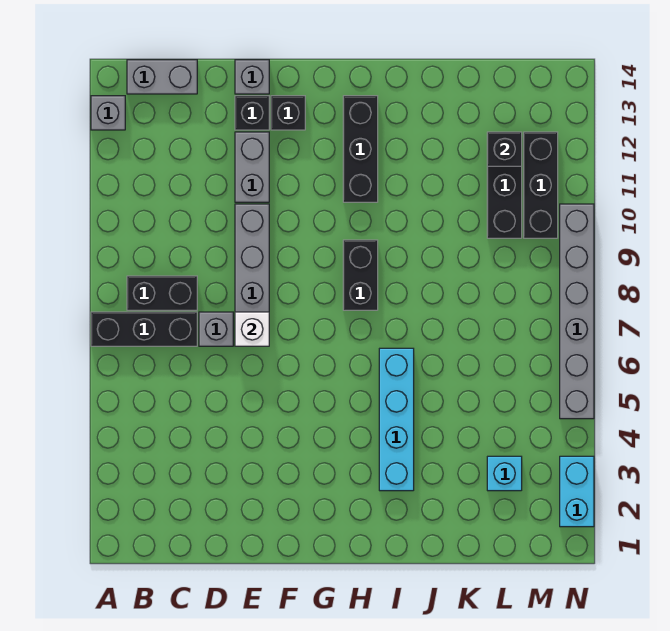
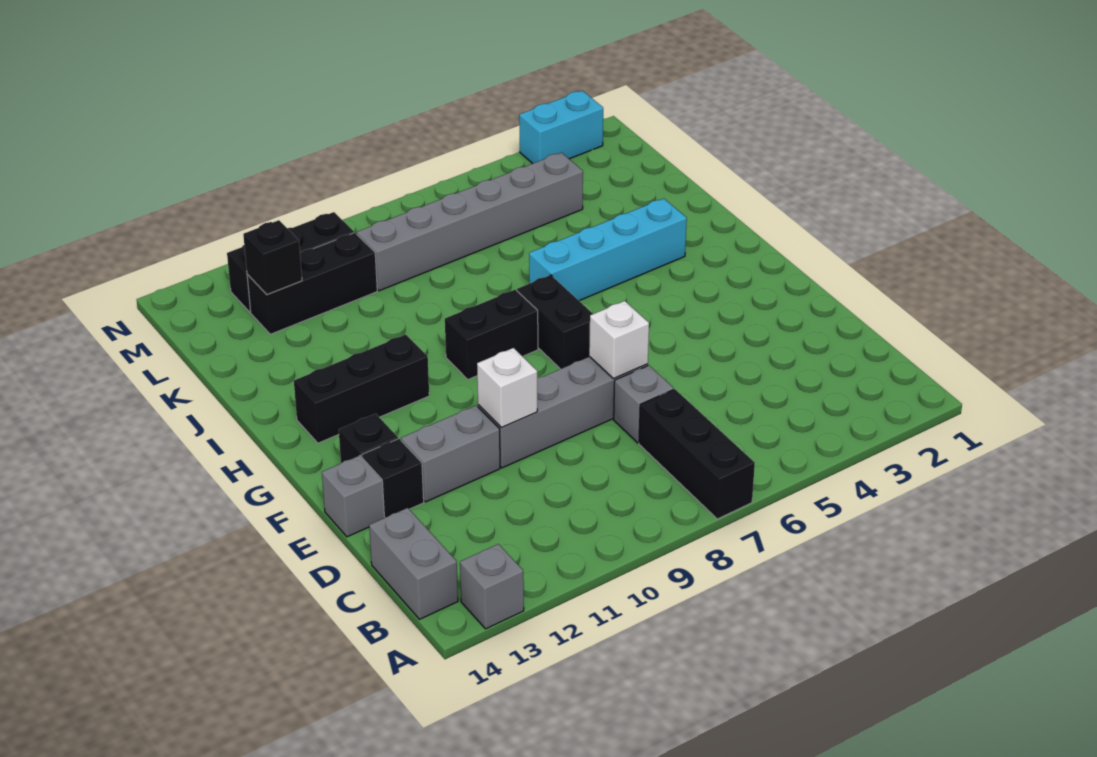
black brick B8:C8 level 1 -> black brick G7:H7 level 1
none -> white brick E10 level 2
cyan brick L3 level 1 -> none
grey brick N5:N10 level 1 -> grey brick L4:L9 level 1

